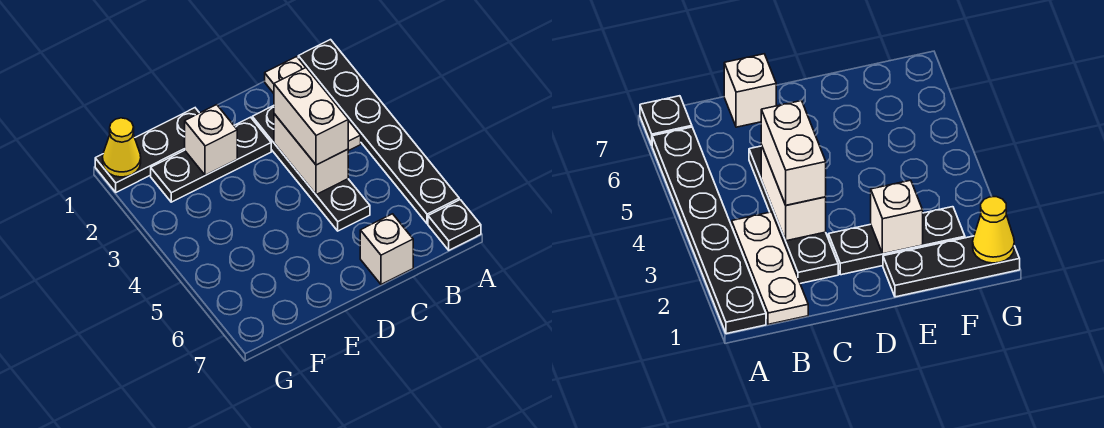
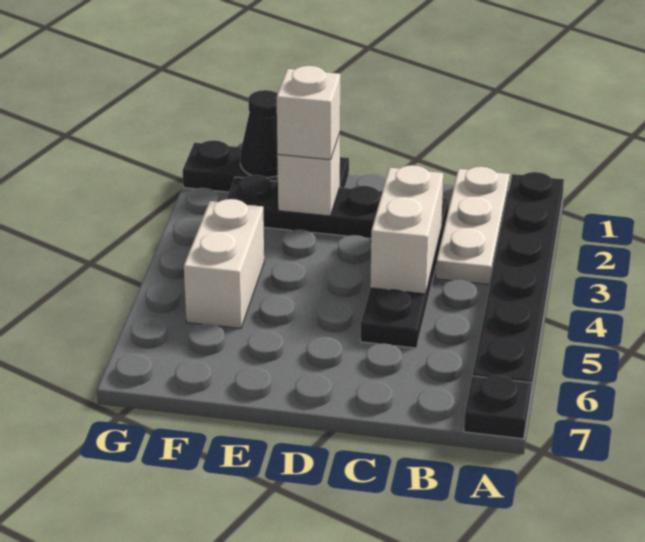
white brick C3:C4 level 3 -> white brick F4:F5 level 1
white brick C7 level 1 -> white brick E2 level 3
none -> black cone F1 level 2
yellow cone G1 level 2 -> none

